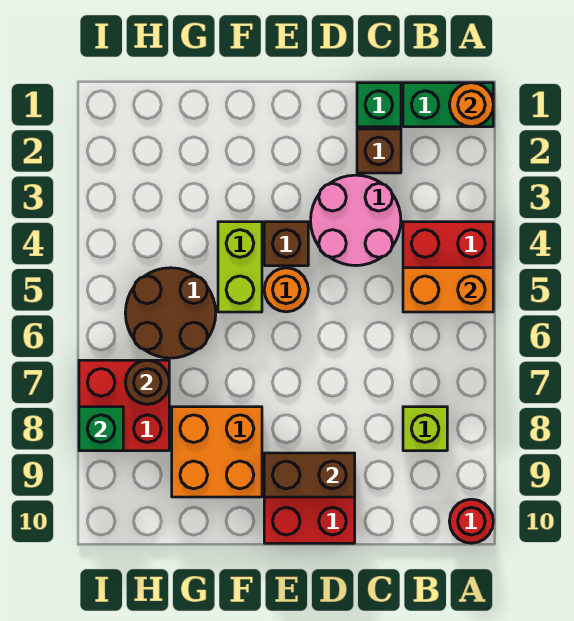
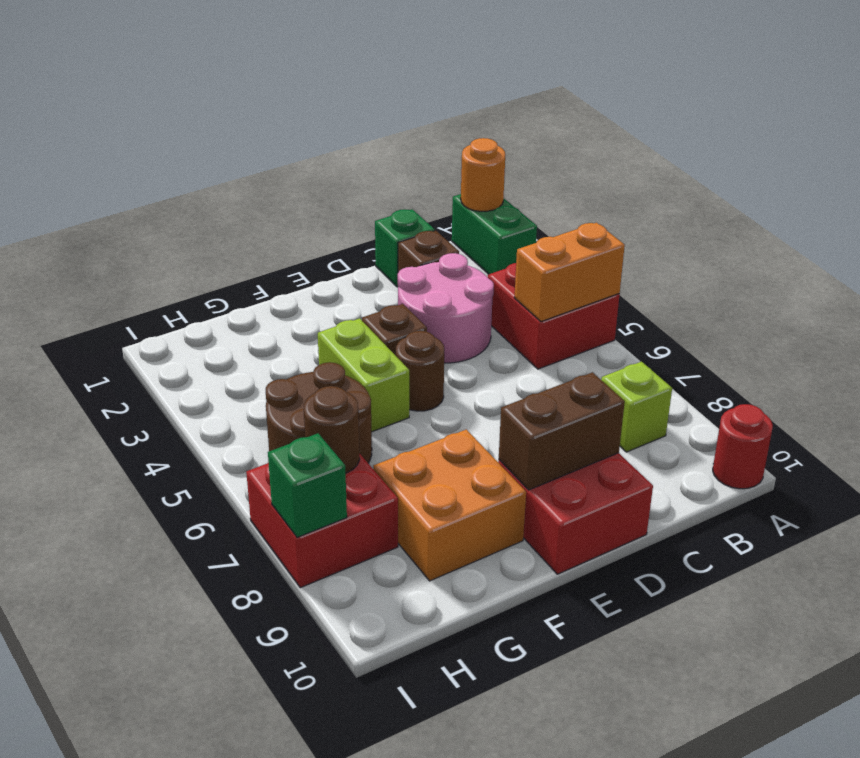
green brick A1:B1 level 1 -> green brick A1:A2 level 1
orange round brick E5 level 1 -> brown round brick E5 level 1

